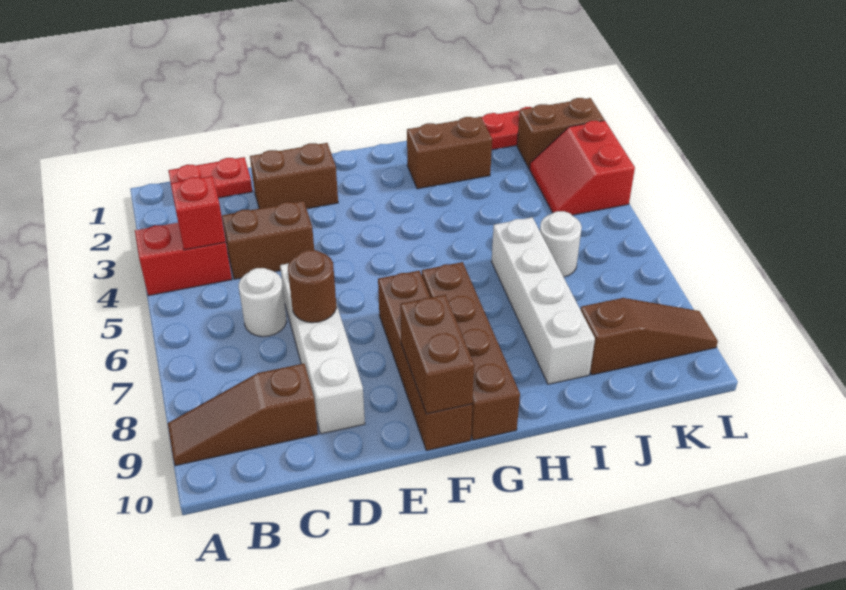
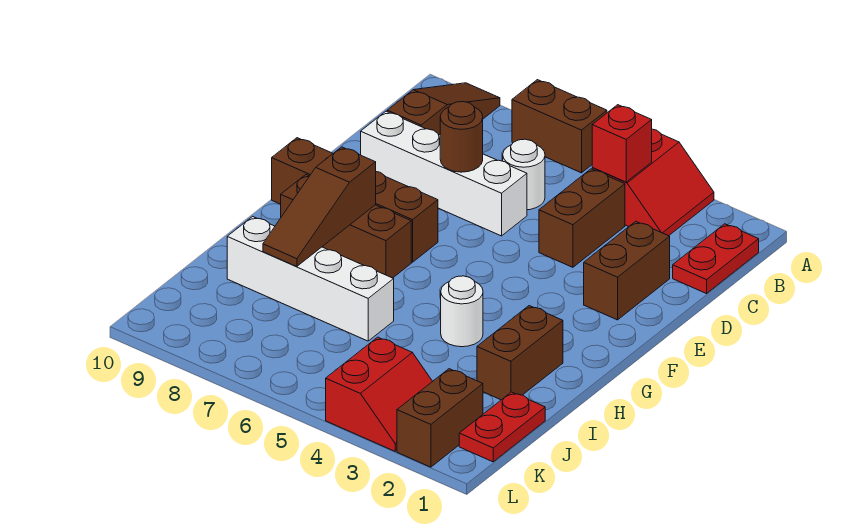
brown brick F9:F10 level 2 -> brown brick A6:A7 level 1
brown brick G7:G10 level 1 -> brown brick G7:G9 level 1
white round brick J6 level 1 -> white round brick H4 level 1
brown slope J9:L9 level 1 top J -> brown slope G8:I8 level 2 top G
red slope K3:L4 level 1 top L -> red slope K3:L4 level 1 top 4

